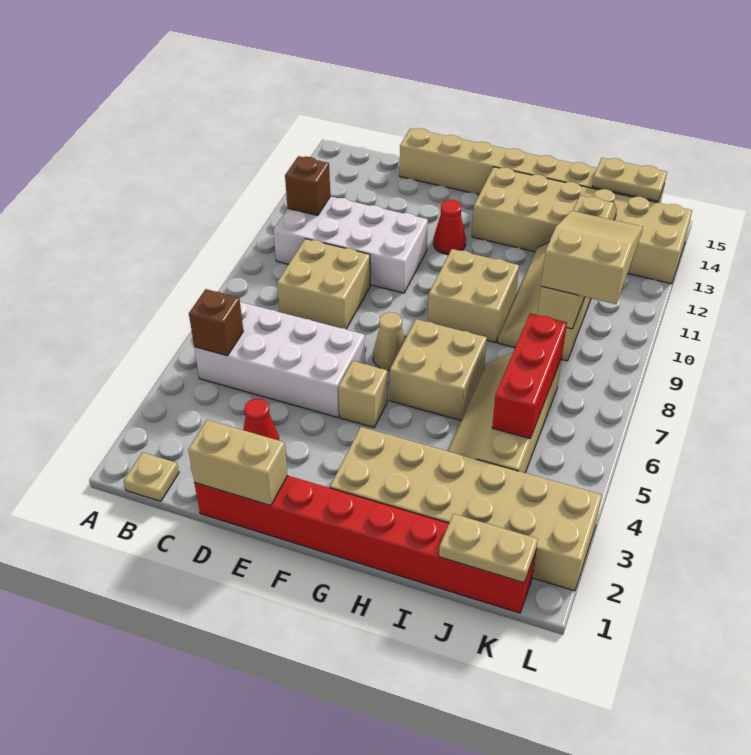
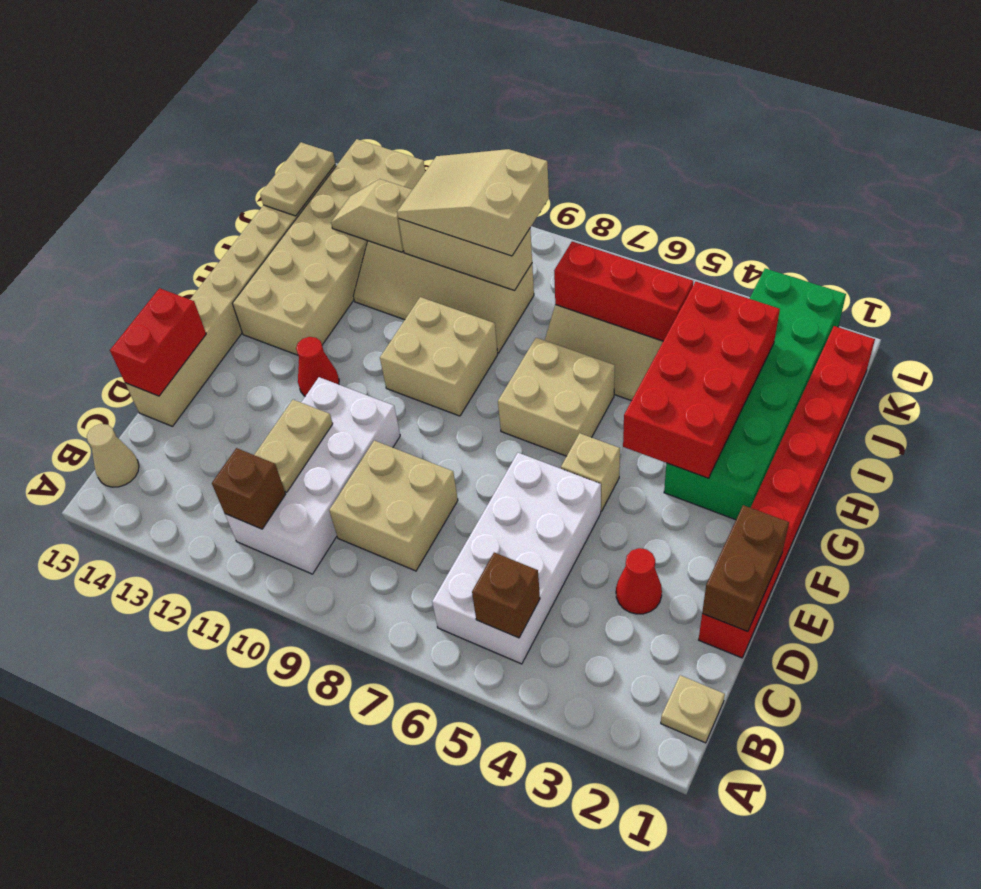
tan brick D1:E1 level 2 -> brown brick D1:E1 level 2
none -> red brick D15:E15 level 2
tan cone F7 level 1 -> tan cone B15 level 1
tan brick G2:L3 level 1 -> green brick G2:L3 level 1
none -> red brick G3:J4 level 2
tan plate J1:K1 level 2 -> tan plate C11:D11 level 2

